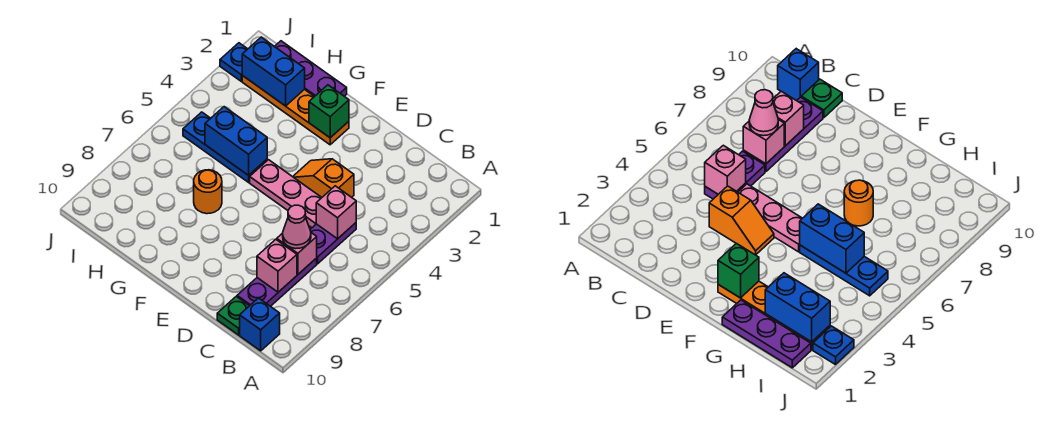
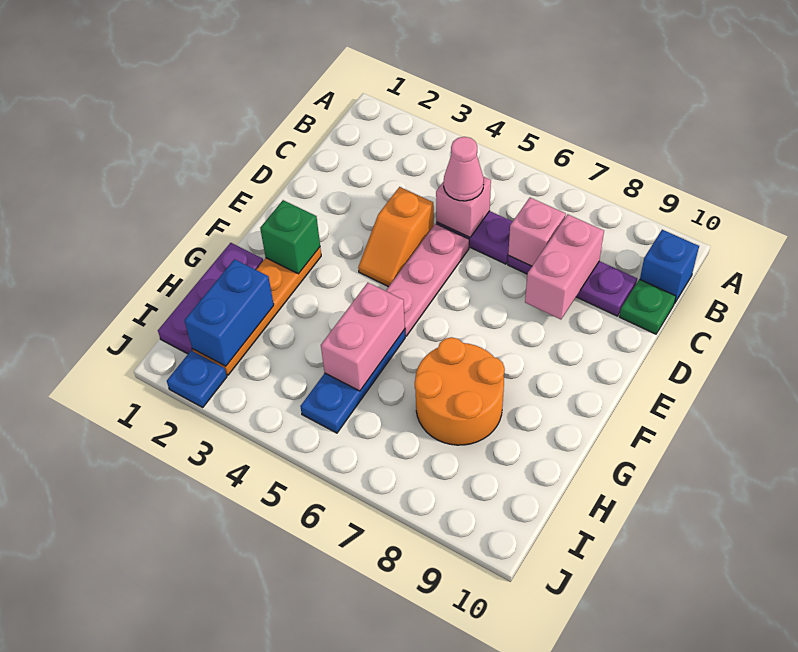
pink cone C7 level 3 -> pink cone C5 level 3
pink brick C8 level 2 -> pink brick C8:D8 level 2
blue brick G5:H5 level 2 -> pink brick G5:H5 level 2
orange round brick G7 level 1 -> orange round brick G7:H8 level 1

